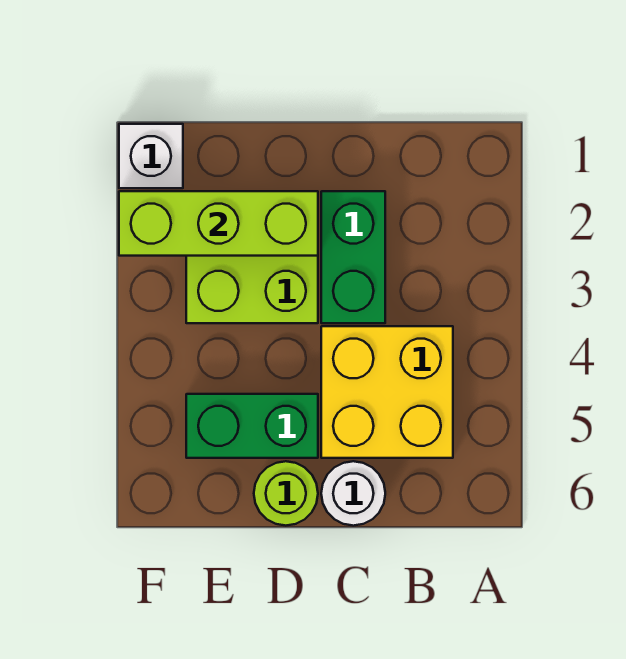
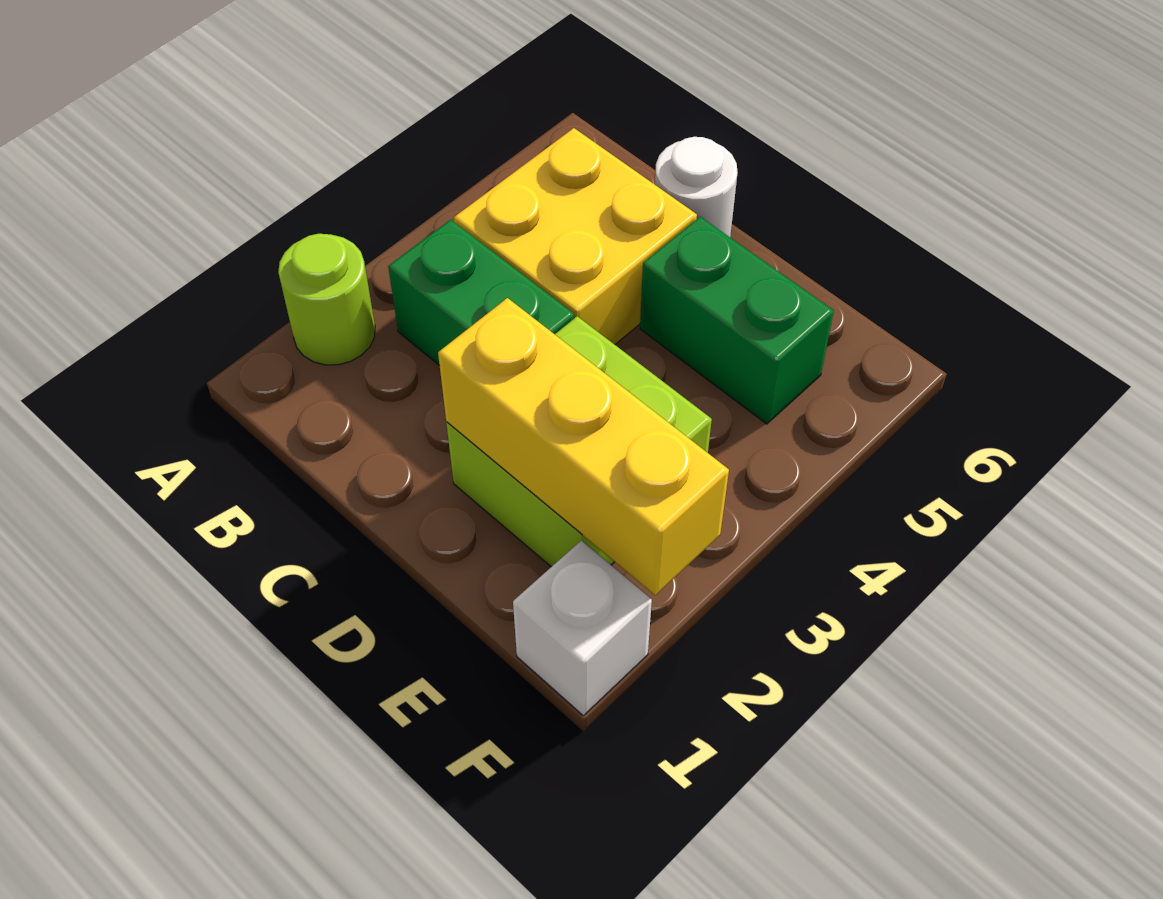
green brick C2:C3 level 1 -> green brick B3:C3 level 1
lime brick D2:F2 level 2 -> yellow brick D2:F2 level 2
lime round brick D6 level 1 -> lime round brick A2 level 1

